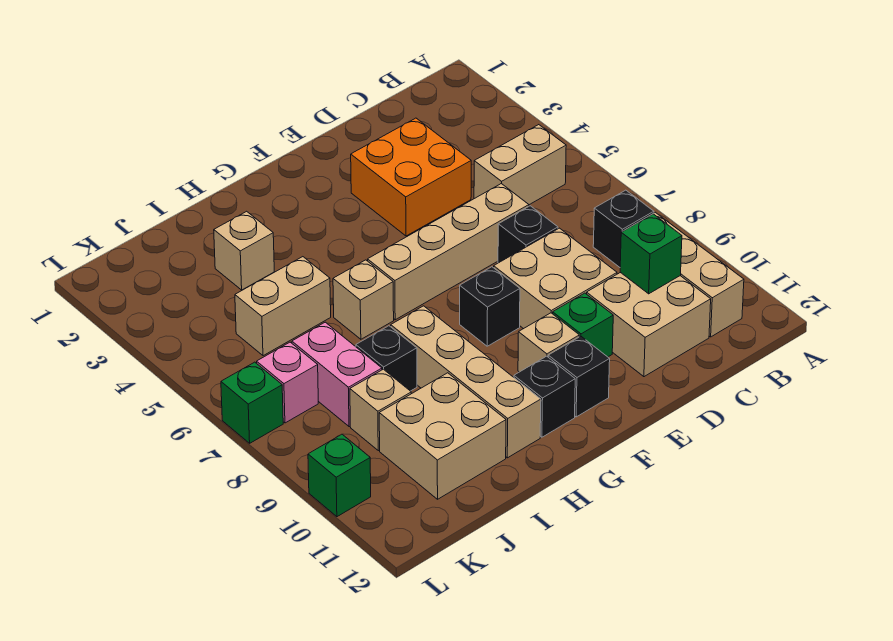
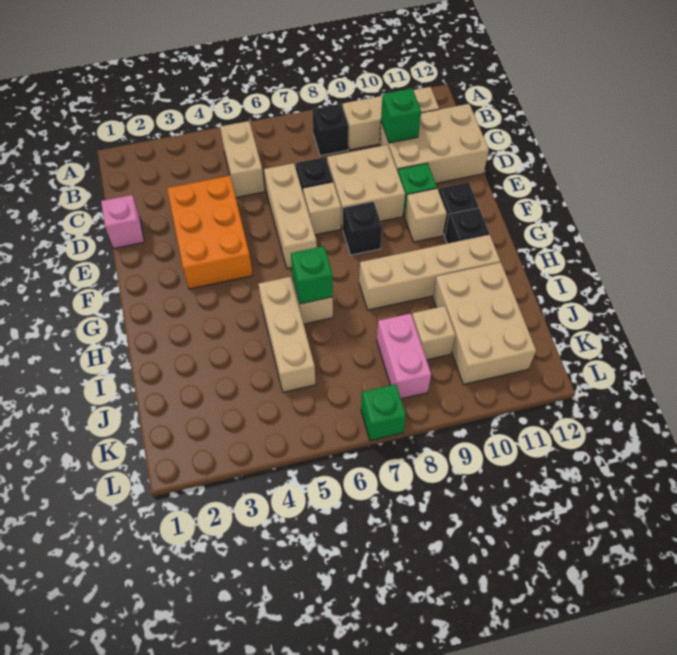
tan brick C10:D11 level 1 -> tan brick C10:D12 level 1
orange brick D3:E4 level 1 -> orange brick D3:F4 level 1
tan brick D6:G6 level 1 -> tan brick D6:F6 level 1
tan brick I3 level 1 -> tan brick E7 level 1
tan brick I5:J5 level 1 -> tan brick H5:J5 level 1
black brick I8 level 1 -> none
tan brick I10:J11 level 1 -> tan brick I10:K11 level 1
pink brick J7:J8 level 1 -> pink brick J8:K8 level 1
pink brick K7 level 1 -> pink brick D1 level 1
green brick L10 level 1 -> green brick H6 level 2

